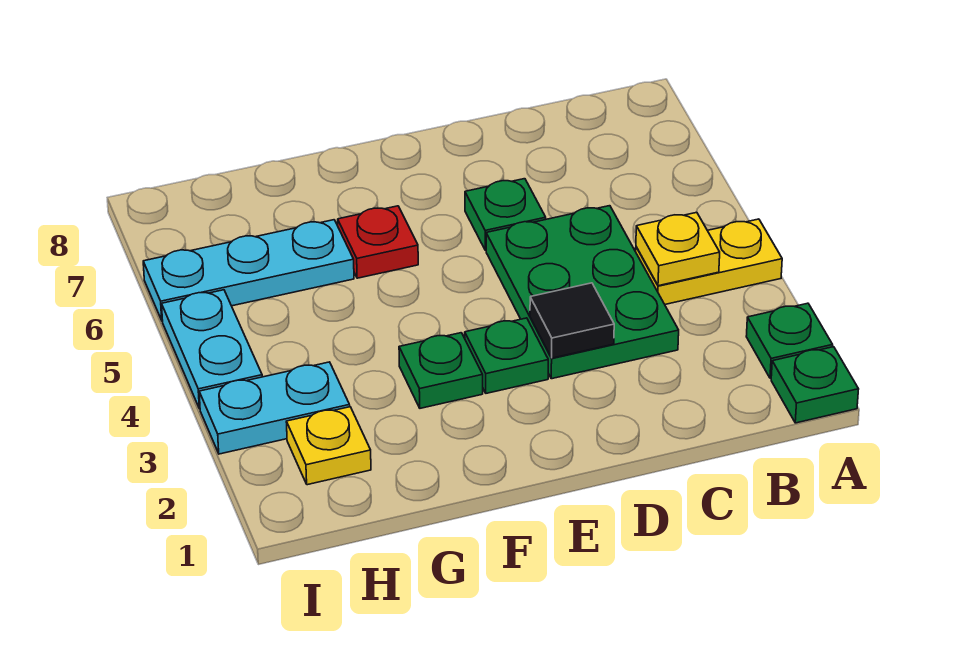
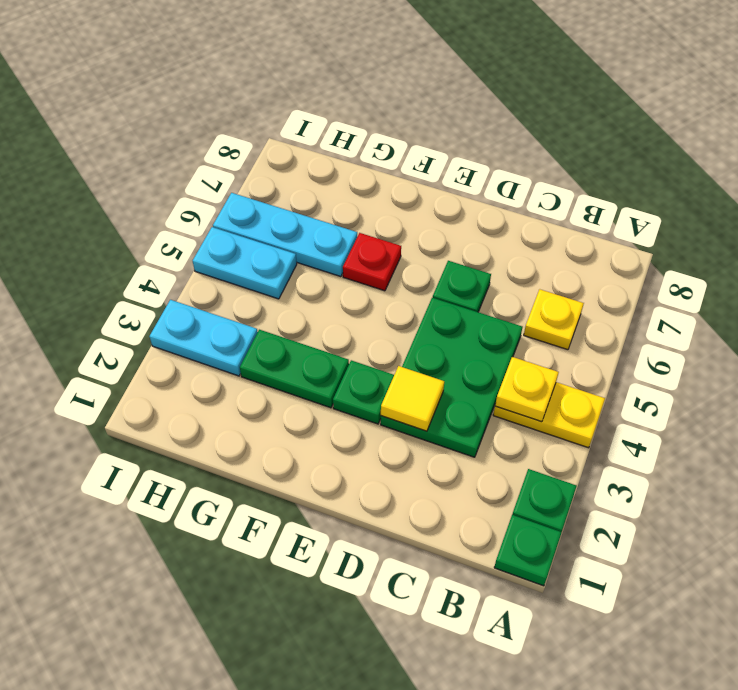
black tile D3 level 2 -> yellow tile D3 level 2
green plate F3 level 1 -> green plate F3:G3 level 1
yellow plate H2 level 1 -> yellow plate B6 level 1
cyan plate I4:I5 level 1 -> cyan plate H5:I5 level 1

